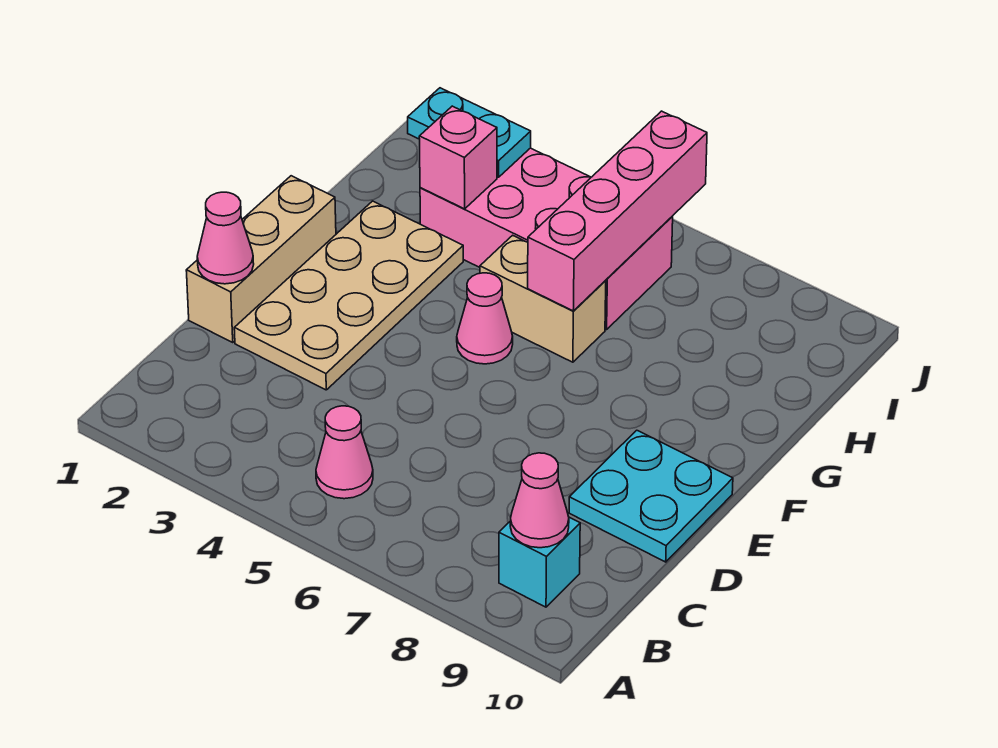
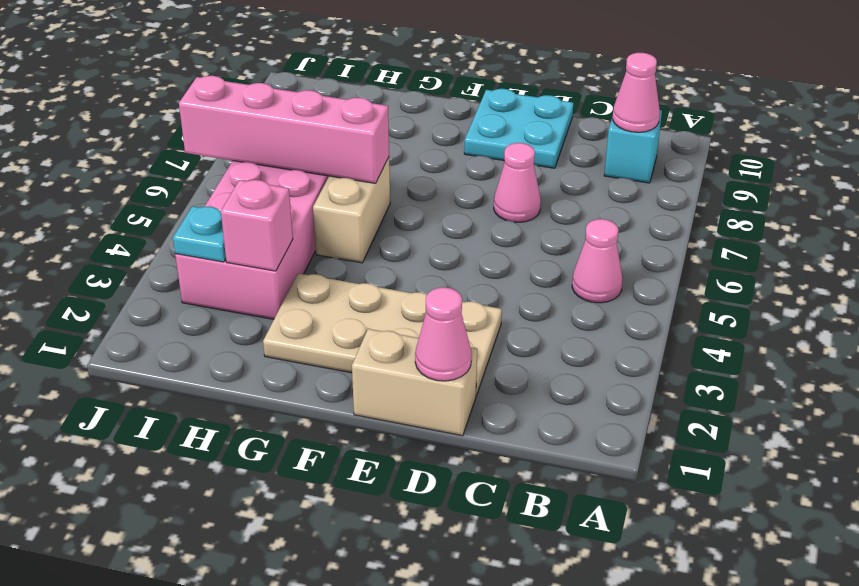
tan brick D1:F1 level 1 -> tan brick D1:E1 level 1
pink cone F5 level 1 -> pink cone D7 level 1
cyan plate I2:I3 level 2 -> cyan plate I3 level 2

